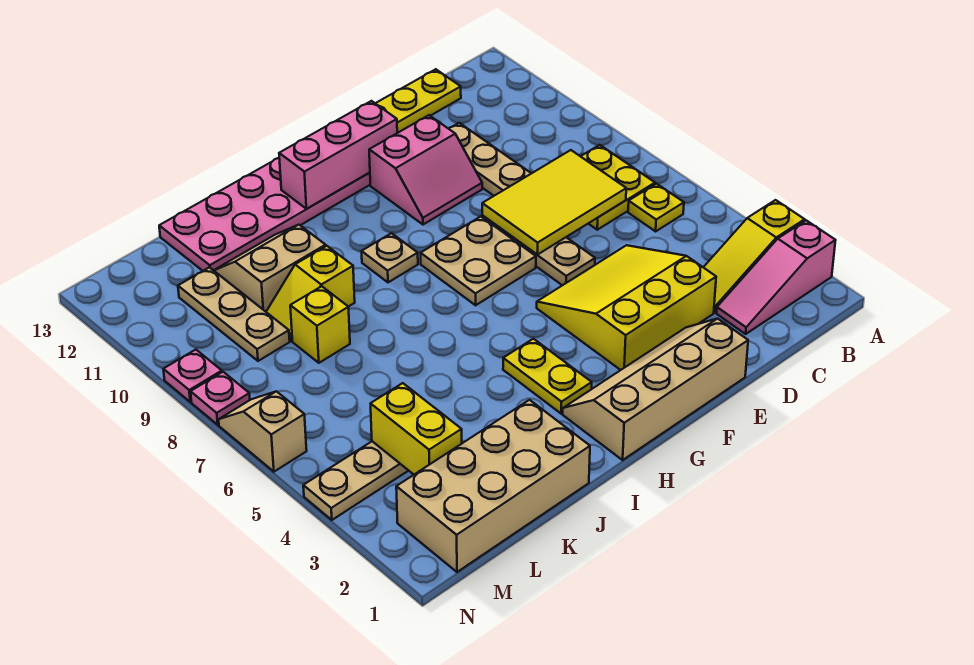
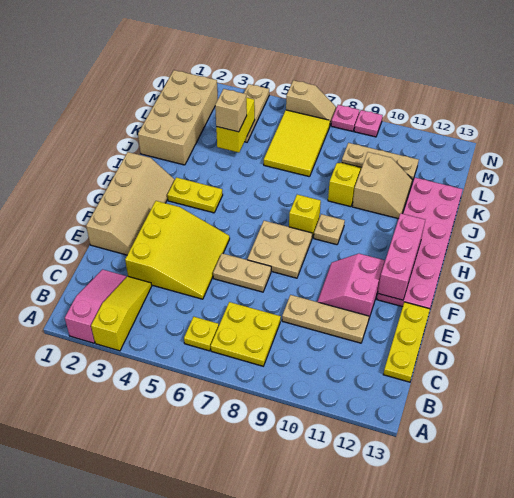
yellow tile C7:E8 level 2 -> yellow tile K6:M7 level 1
none -> tan brick K4 level 3
yellow brick K8 level 1 -> yellow brick H8 level 1
yellow brick L3:L4 level 2 -> yellow brick K4:L4 level 2

